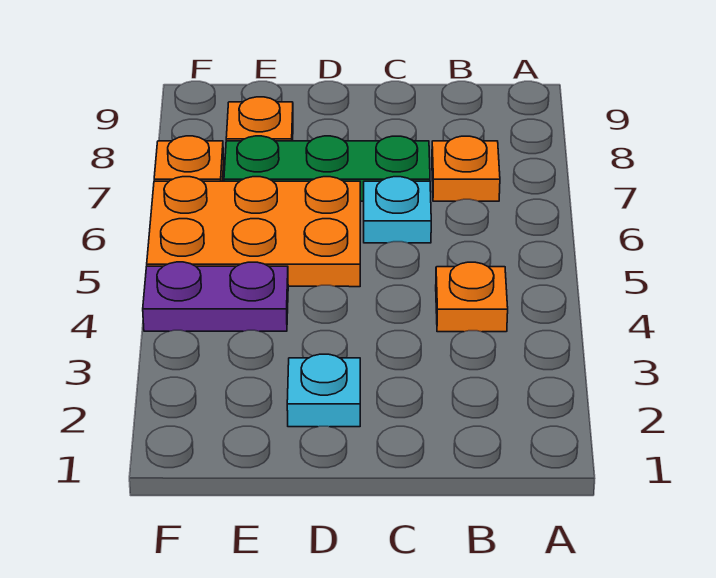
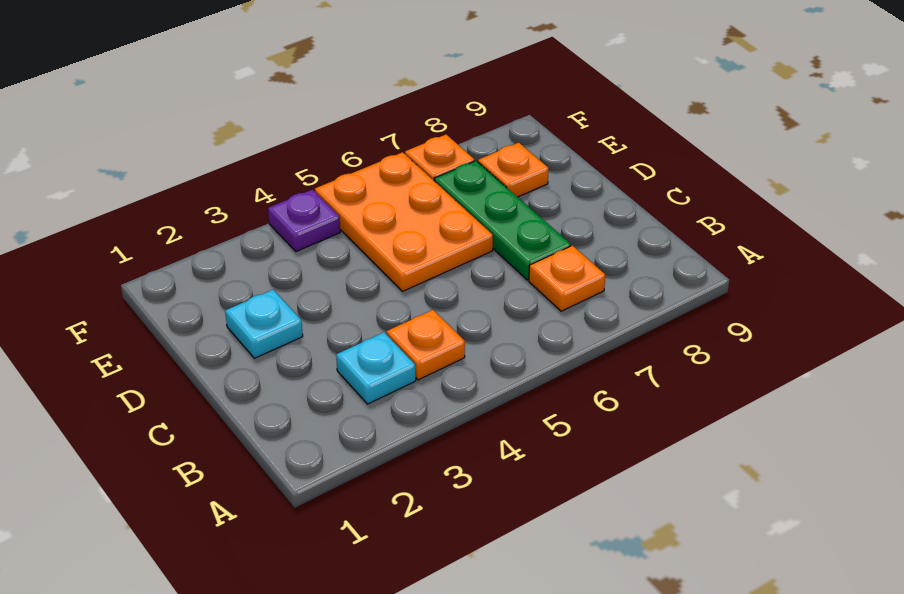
cyan plate C6 level 1 -> cyan plate B3 level 1
purple plate E4:F4 level 1 -> purple plate F4 level 1

